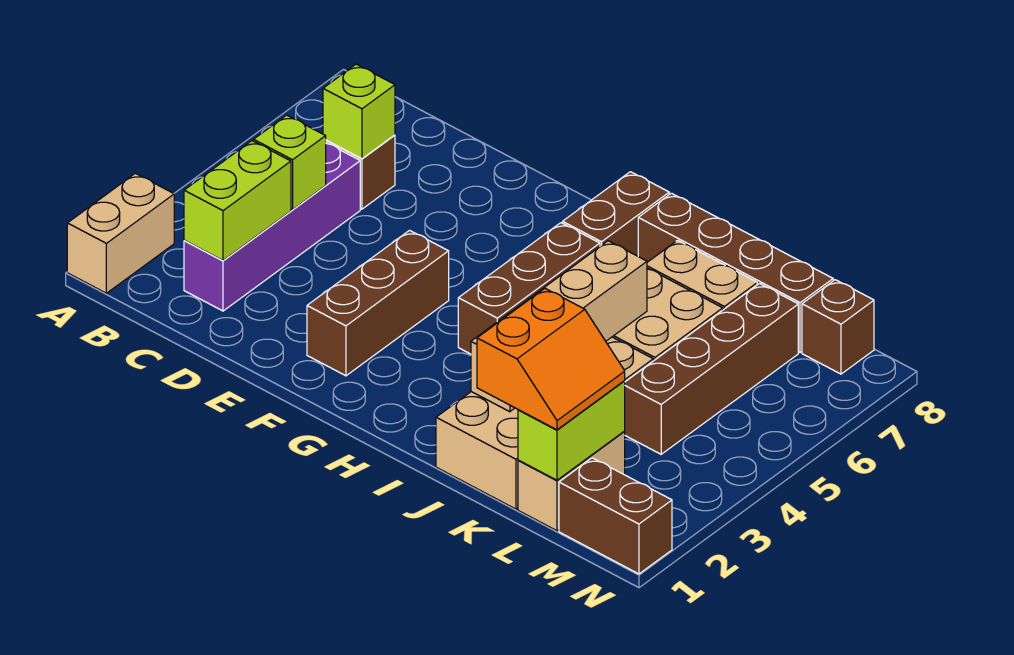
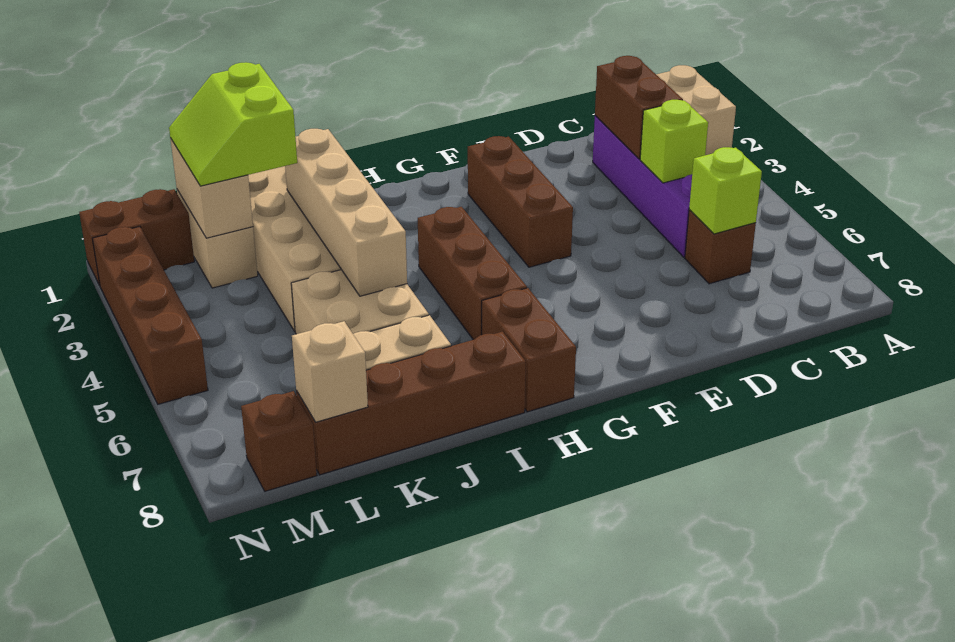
lime brick C2:C3 level 2 -> brown brick C2:C3 level 2
orange slope K1:L2 level 3 top K -> lime slope K1:L2 level 3 top K
lime brick L1:L2 level 2 -> tan brick L1:L2 level 2
brown brick L4:L7 level 1 -> brown brick N2:N5 level 1
none -> tan brick L8 level 2

